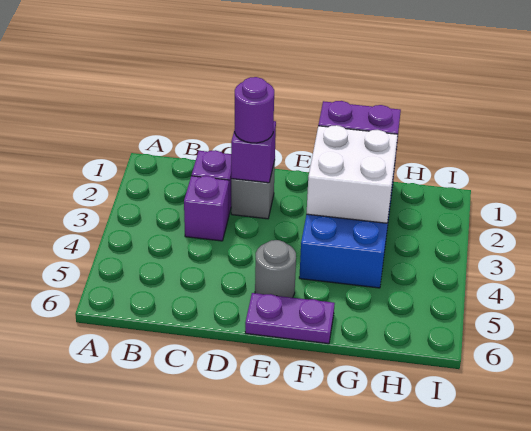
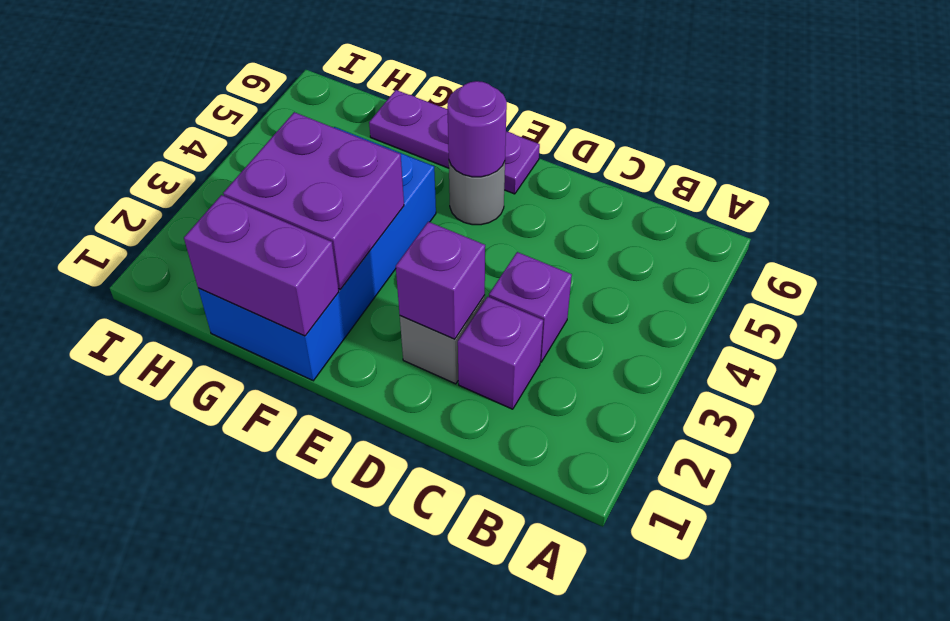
purple round brick D2 level 3 -> purple round brick E5 level 2
purple plate E6:F6 level 1 -> purple plate E6:G6 level 1
white brick F2:G3 level 2 -> purple brick F2:G3 level 2

